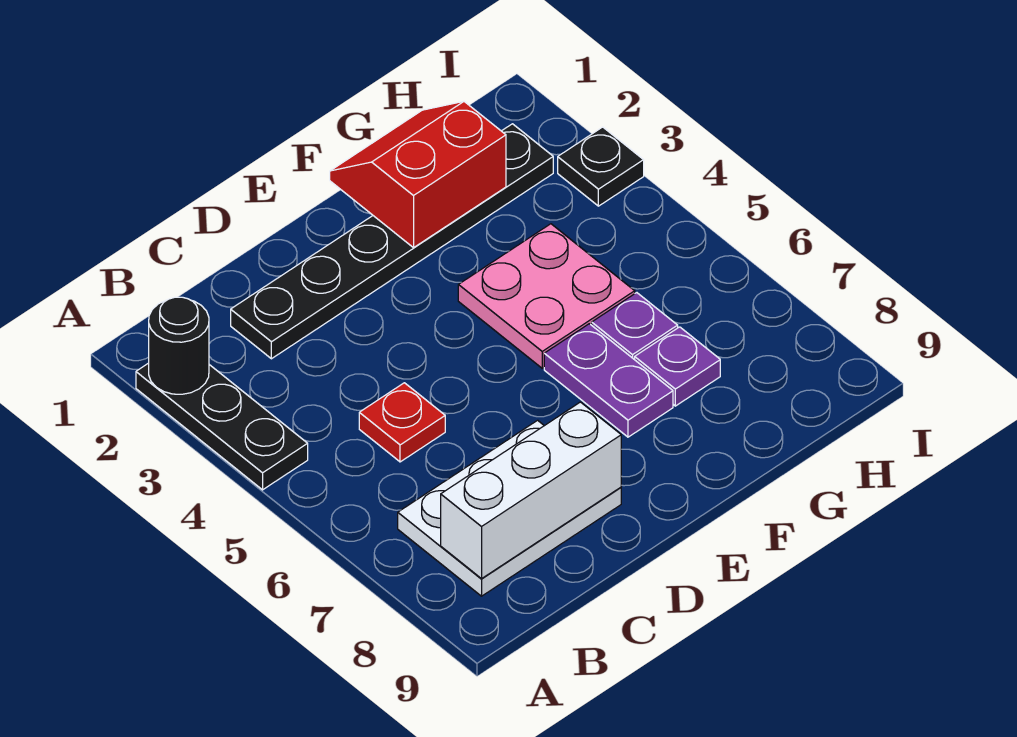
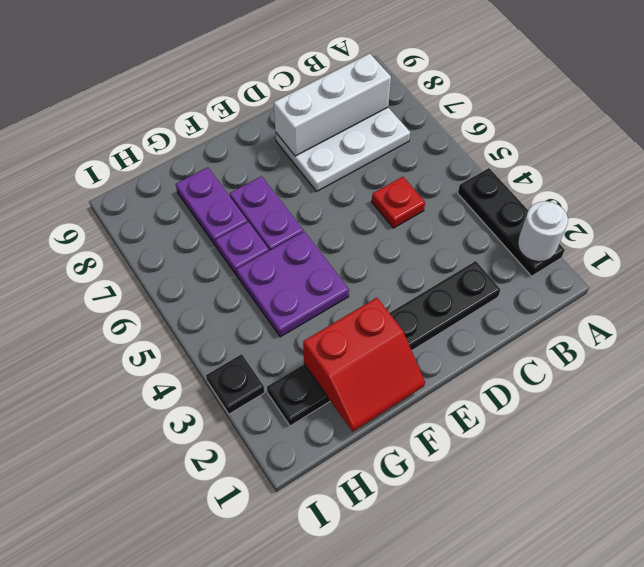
black round brick A2 level 2 -> white round brick A2 level 2
pink plate F4:G5 level 1 -> purple plate F4:G5 level 1
purple plate G7 level 1 -> purple plate G7:G8 level 1

